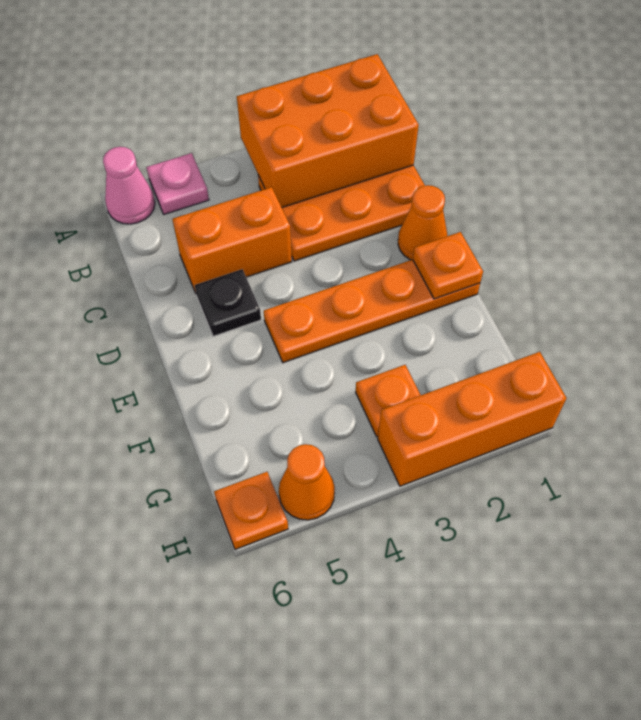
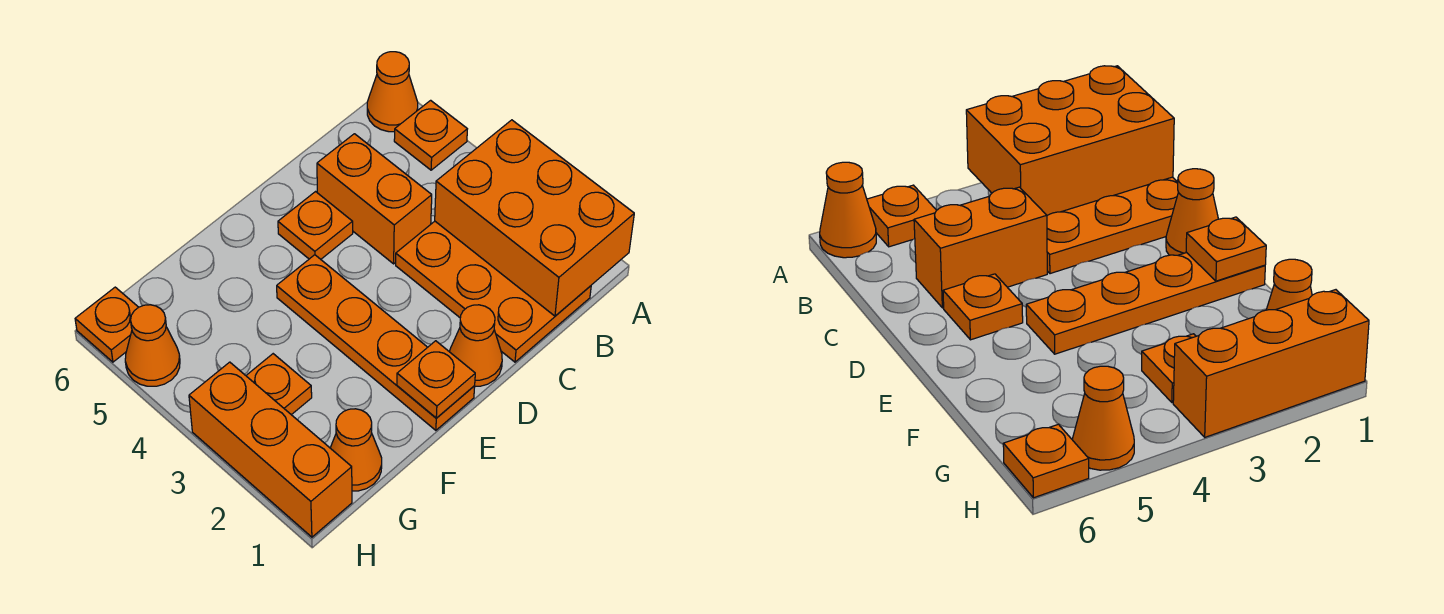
pink plate A5 level 1 -> orange plate A5 level 1
pink cone A6 level 1 -> orange cone A6 level 1
black plate D5 level 1 -> orange plate D5 level 1
none -> orange cone G1 level 1

